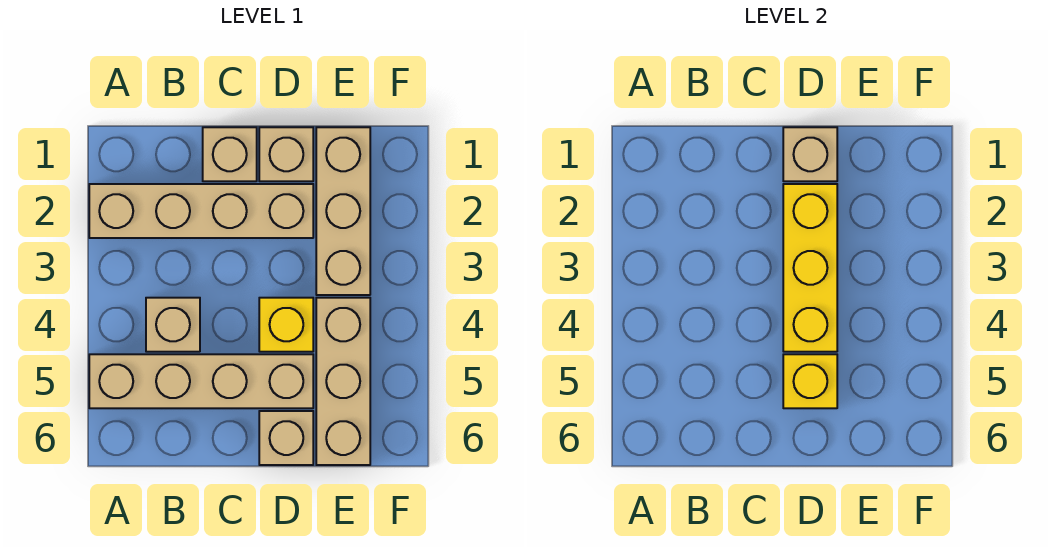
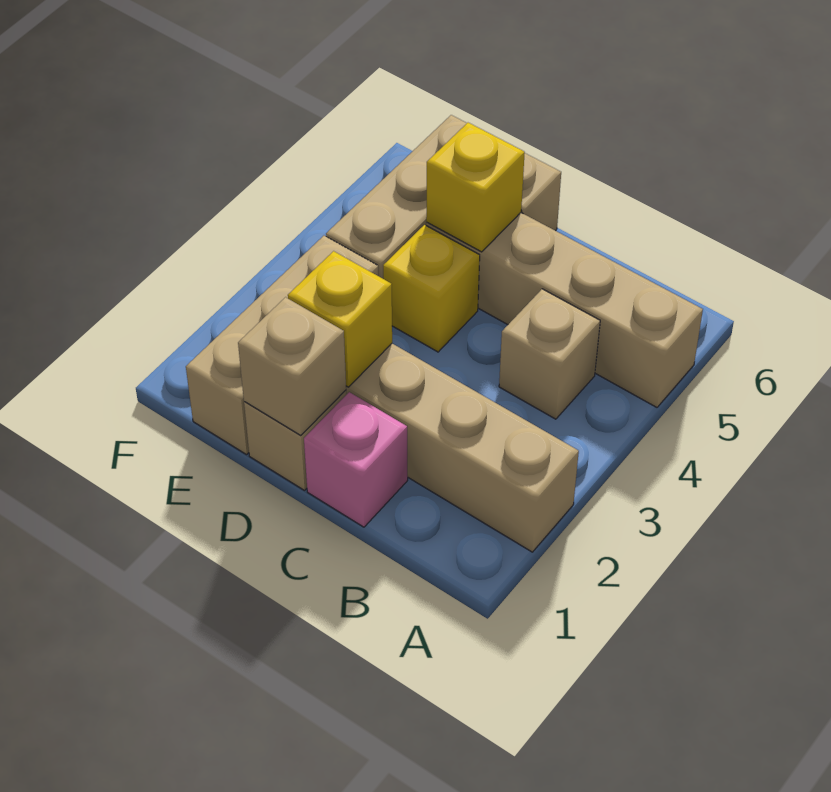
tan brick C1 level 1 -> pink brick C1 level 1
yellow brick D2:D4 level 2 -> yellow brick D2 level 2

